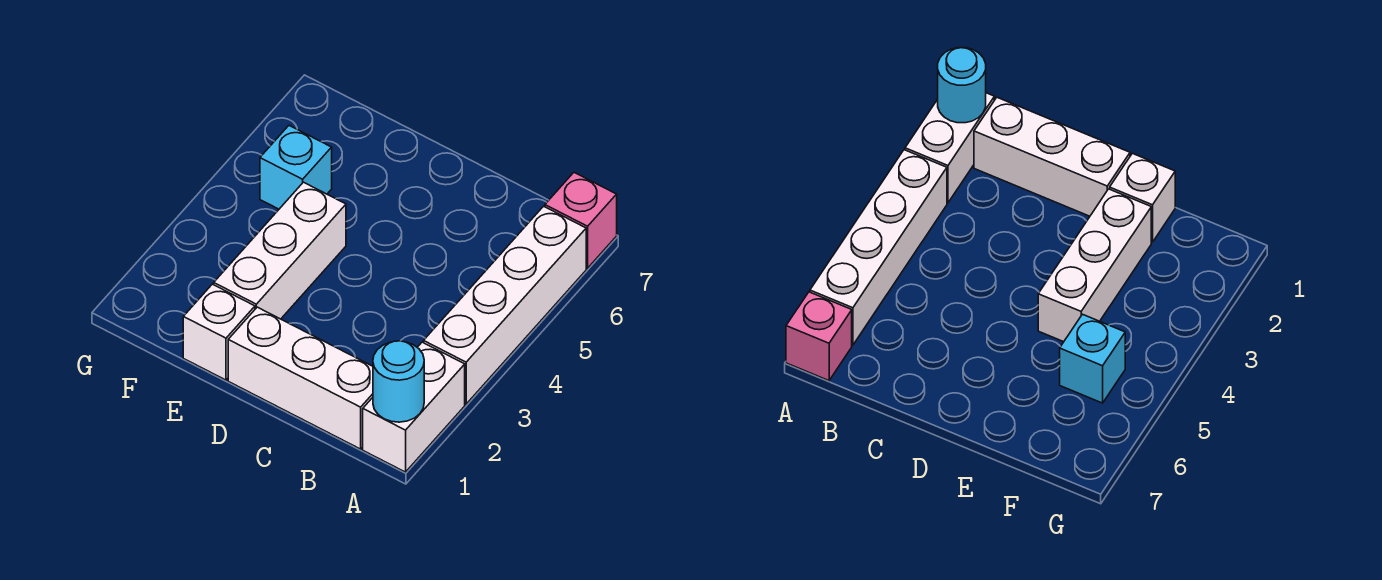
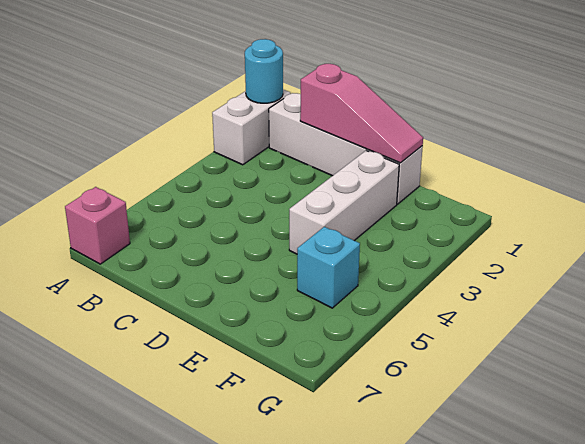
white brick A3:A6 level 1 -> none
none -> pink slope C1:E1 level 2 top C

